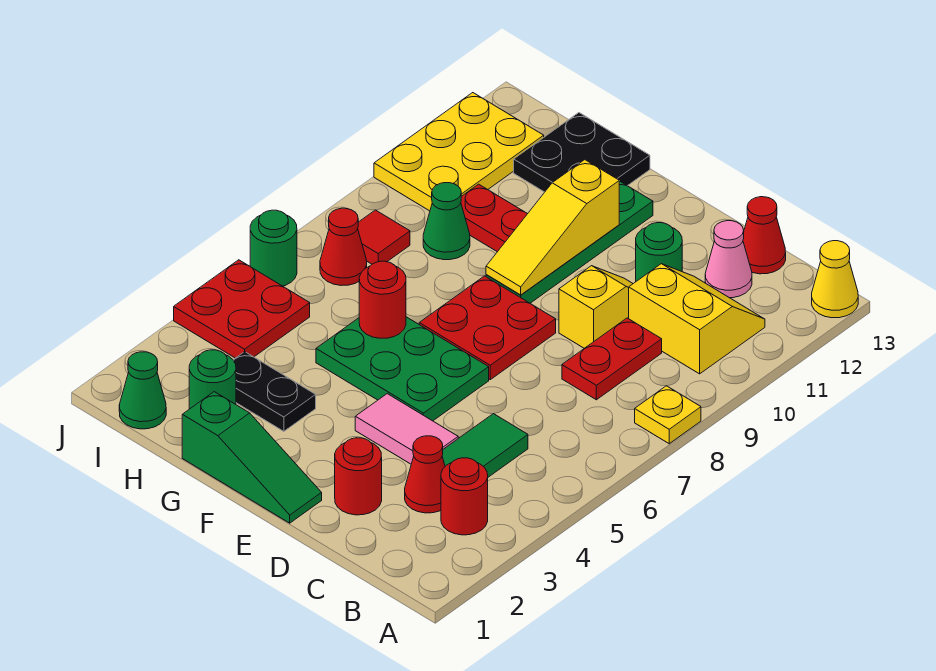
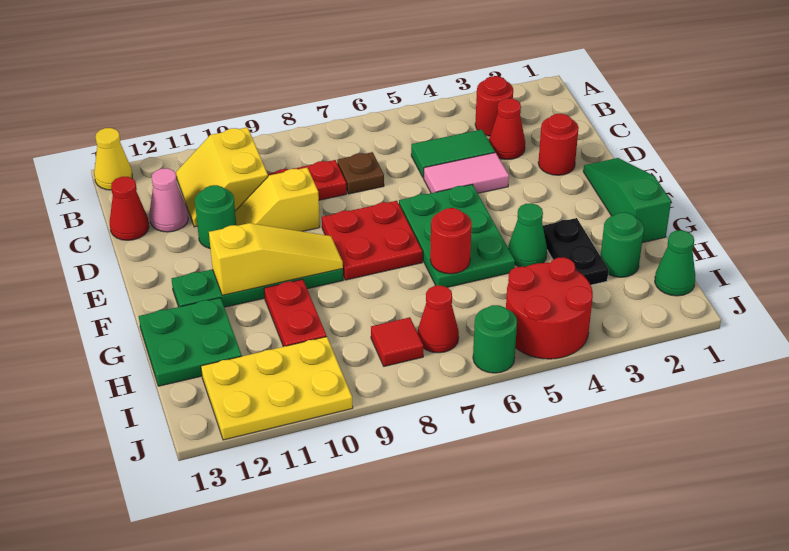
yellow plate A8 level 1 -> none
none -> brown plate C7 level 1
pink tile D4:E4 level 1 -> pink tile D4:D5 level 1
black plate G12:H13 level 1 -> green plate G12:H13 level 1
green cone H9 level 1 -> green cone G4 level 1
red plate I4:J5 level 1 -> red round brick I4:J5 level 1

